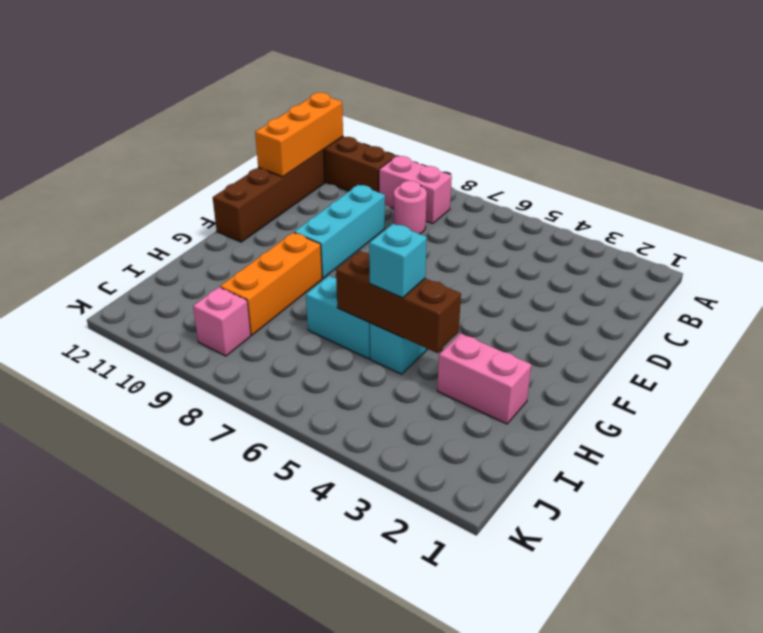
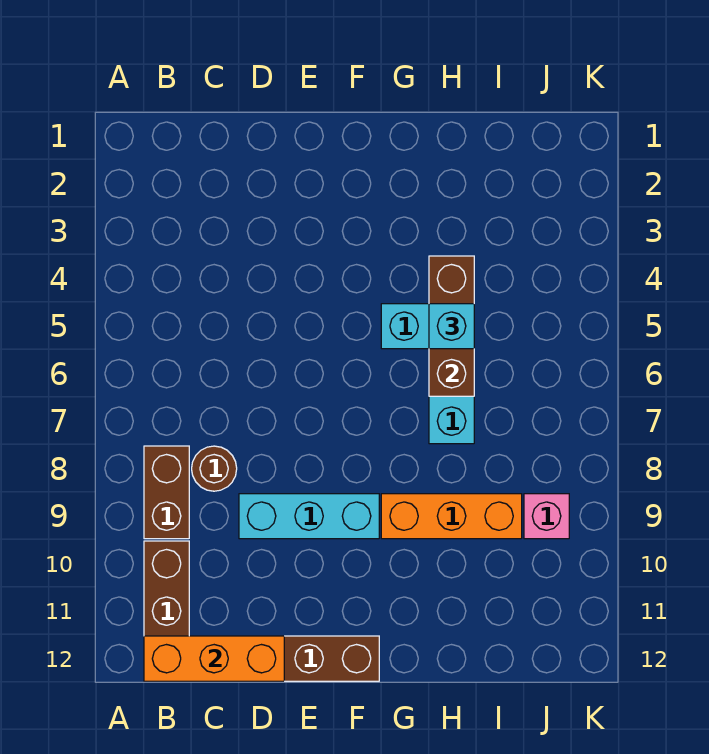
pink brick B8:B9 level 1 -> brown brick B8:B9 level 1
pink round brick C8 level 1 -> brown round brick C8 level 1
pink brick H2:H3 level 1 -> none

